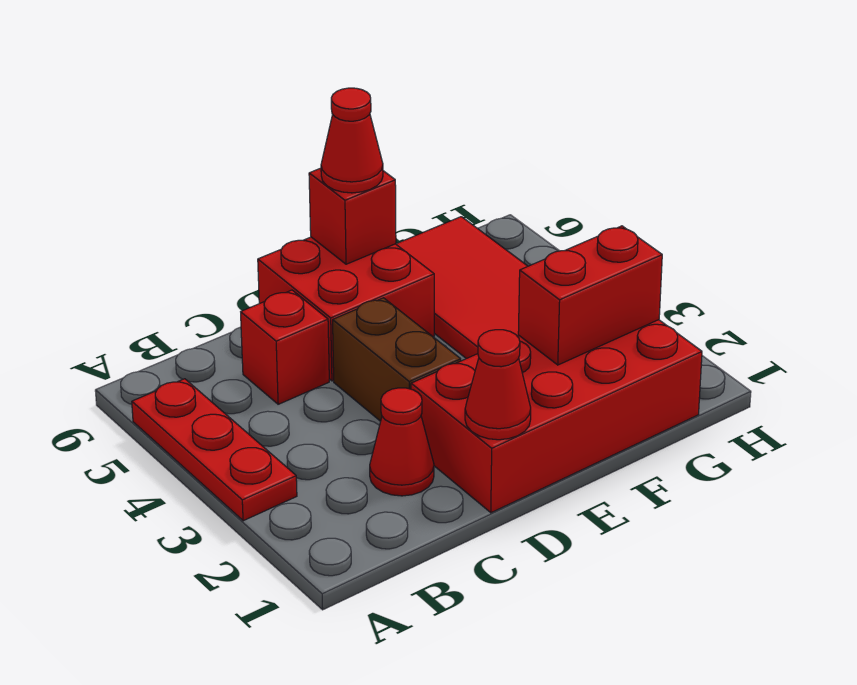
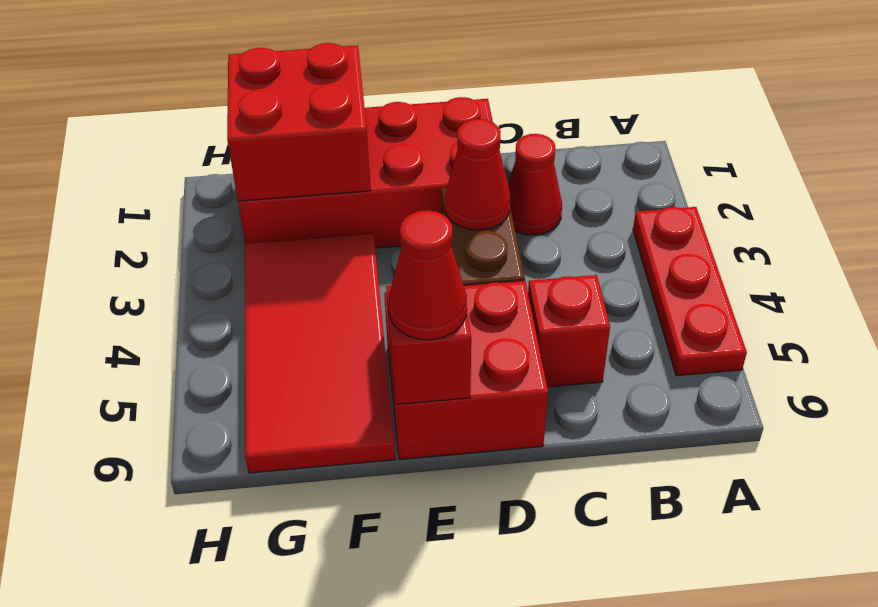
red cone D1 level 2 -> red cone D3 level 2
red brick F2:G2 level 2 -> red brick F1:G2 level 2

